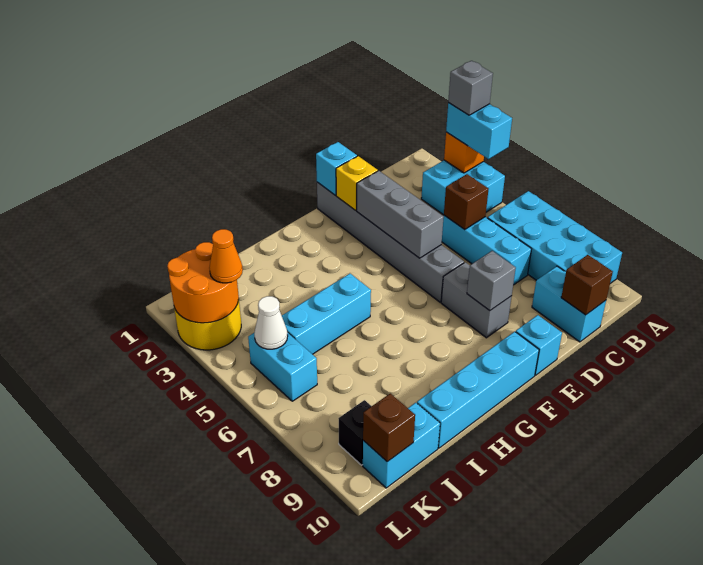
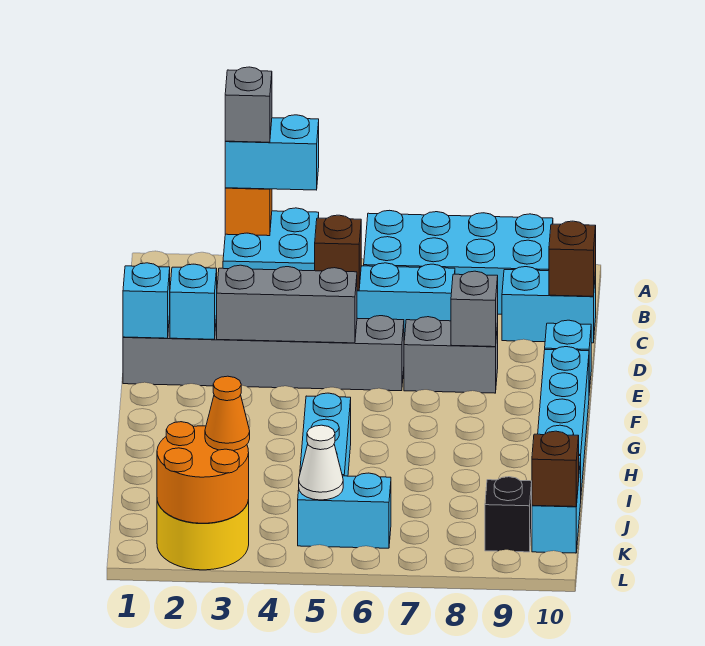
yellow brick E2 level 2 -> cyan brick E2 level 2

